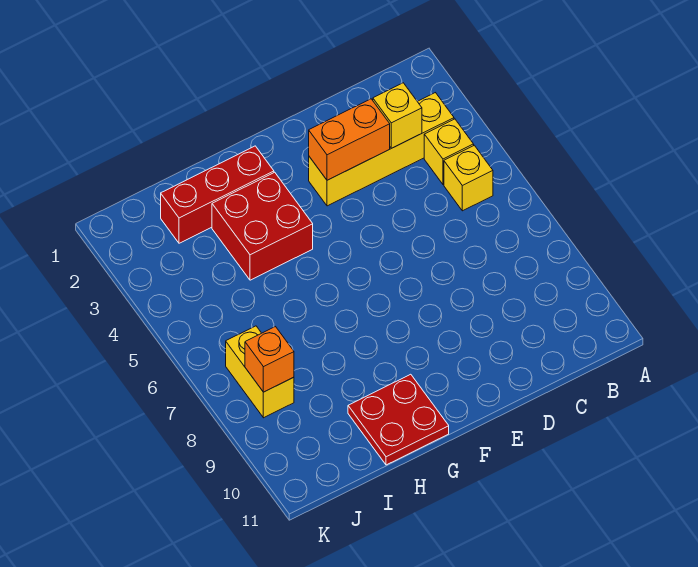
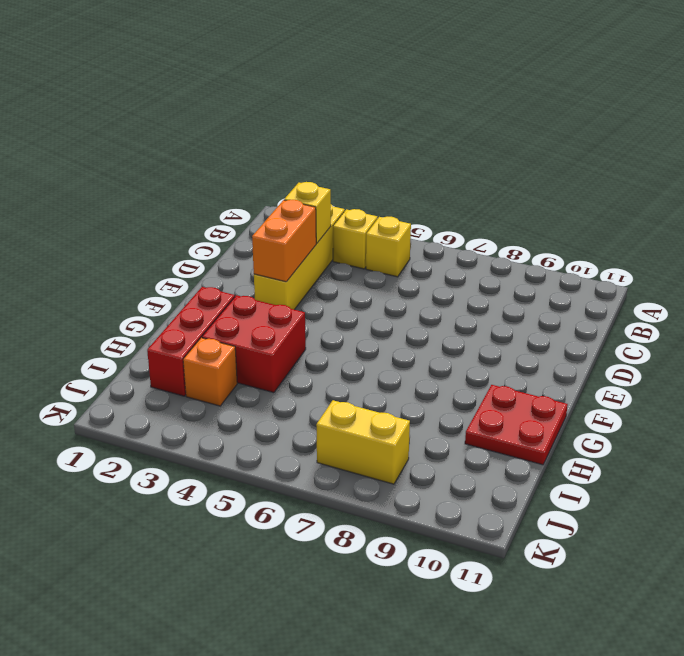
orange brick J8 level 2 -> orange brick I3 level 1

